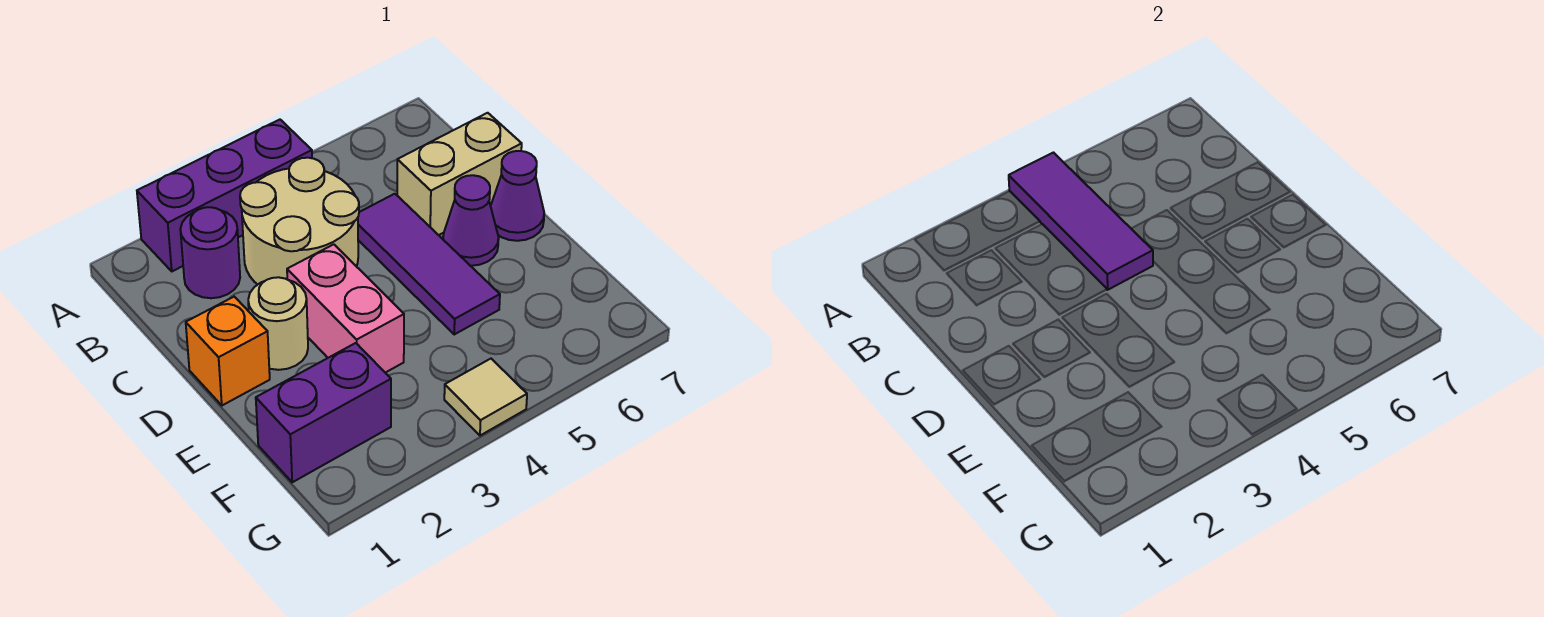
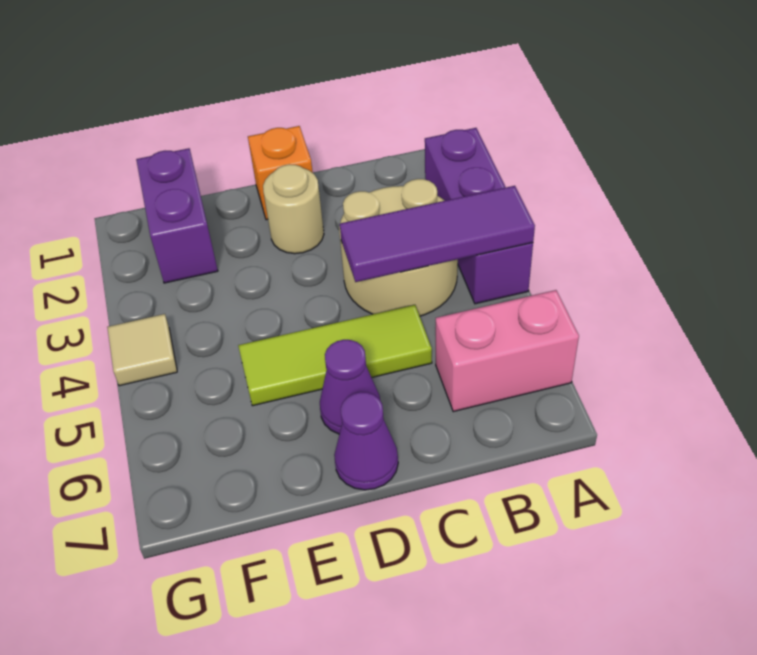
purple round brick B2 level 1 -> none
purple tile C5:E5 level 1 -> lime tile C5:E5 level 1
tan brick C6:C7 level 1 -> none
pink brick D3:E3 level 1 -> pink brick A6:B6 level 1

